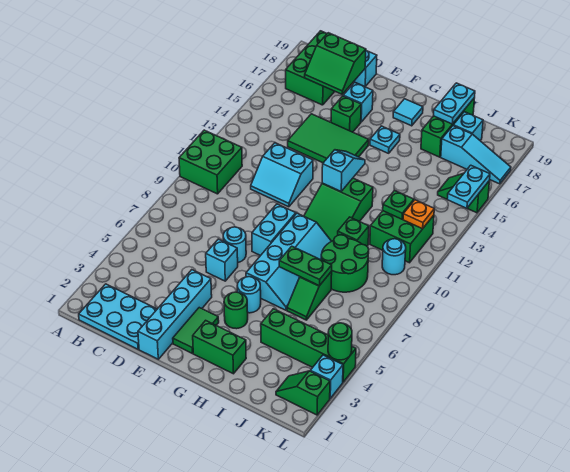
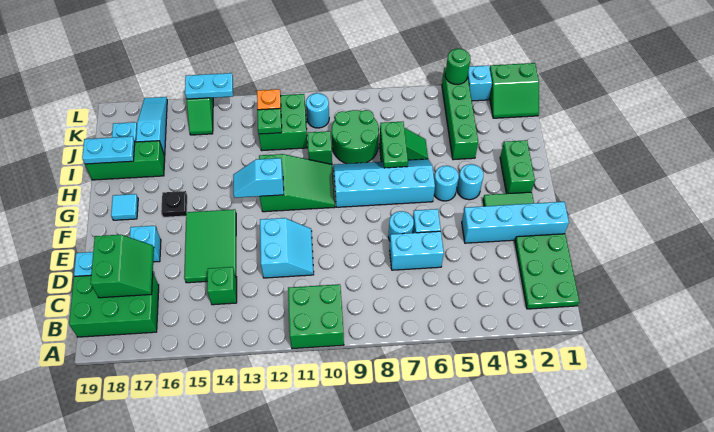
cyan plate B1:D2 level 1 -> green plate B1:D2 level 1
green brick E16 level 1 -> green brick C14 level 1
cyan brick F8:F9 level 1 -> cyan brick D6:D7 level 1
green round brick G4 level 1 -> cyan round brick G4 level 1
cyan plate G16 level 1 -> black plate G16 level 1
green slope K2:L2 level 1 top L -> green slope K1:L2 level 1 top L

